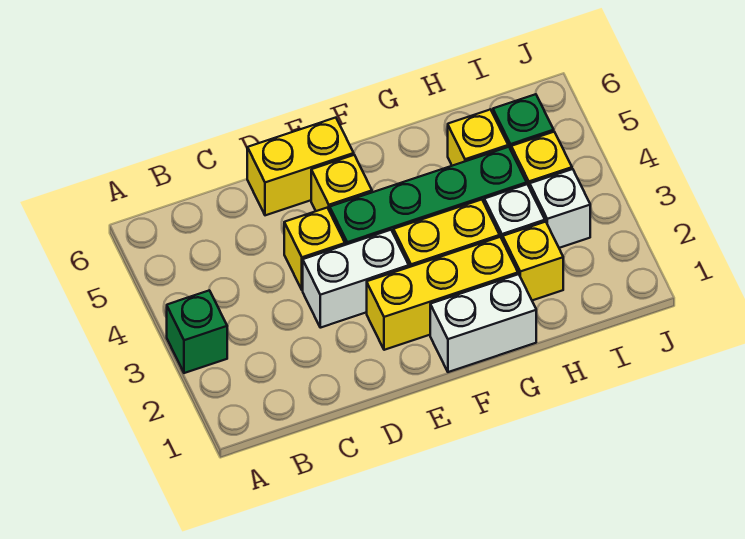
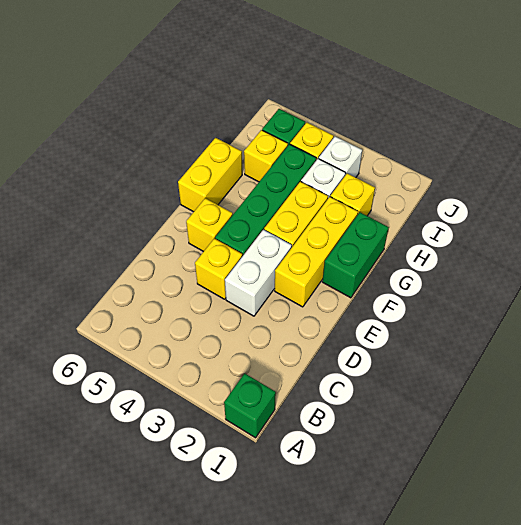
green brick A3 level 1 -> green brick A1 level 1
yellow brick D6:E6 level 1 -> yellow brick F6:G6 level 1
white brick F1:G1 level 1 -> green brick F1:G1 level 1

